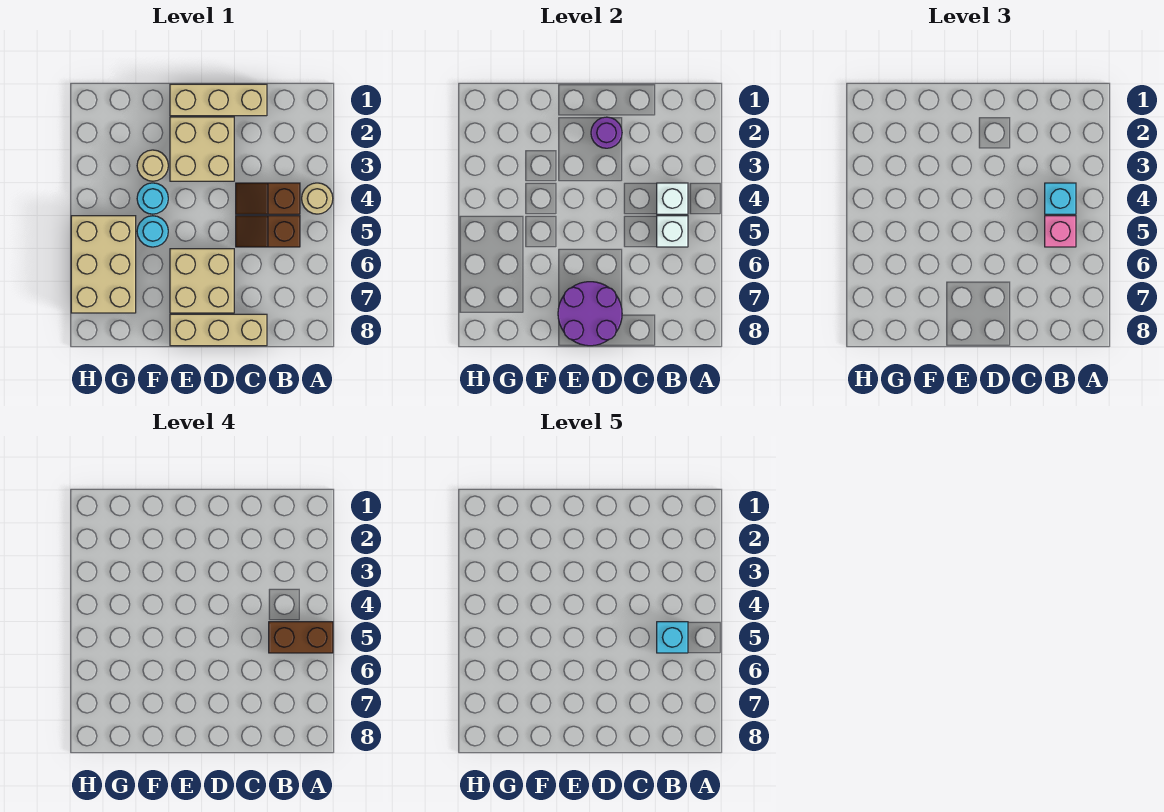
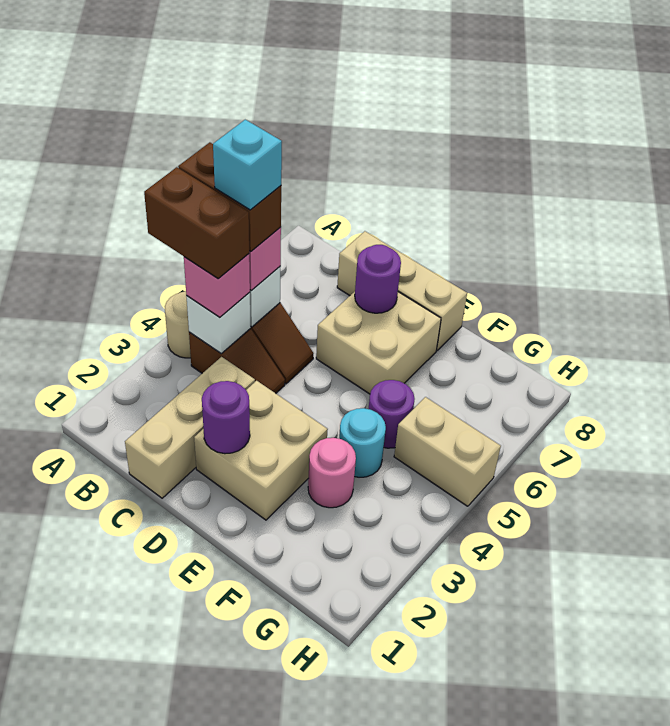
none -> brown brick A4:B4 level 4
cyan brick B4 level 3 -> pink brick B4 level 3
tan brick C1:E1 level 1 -> tan brick C1:C3 level 1
purple round brick D7:E8 level 2 -> purple round brick D7 level 2
tan round brick F3 level 1 -> pink round brick F3 level 1
cyan round brick F5 level 1 -> purple round brick F5 level 1
tan brick G5:H7 level 1 -> tan brick G5:H5 level 1

